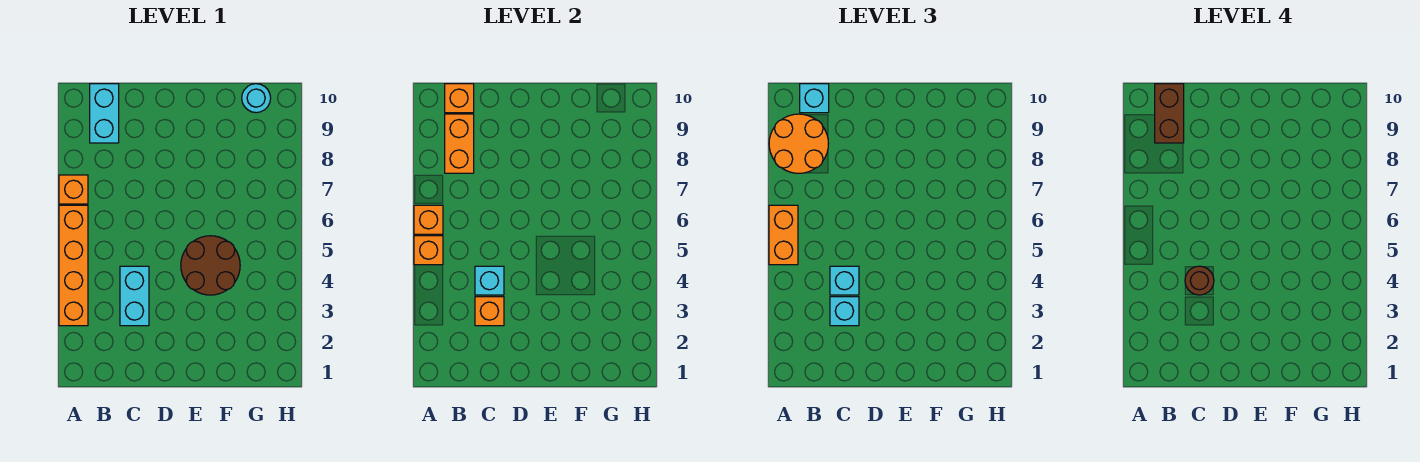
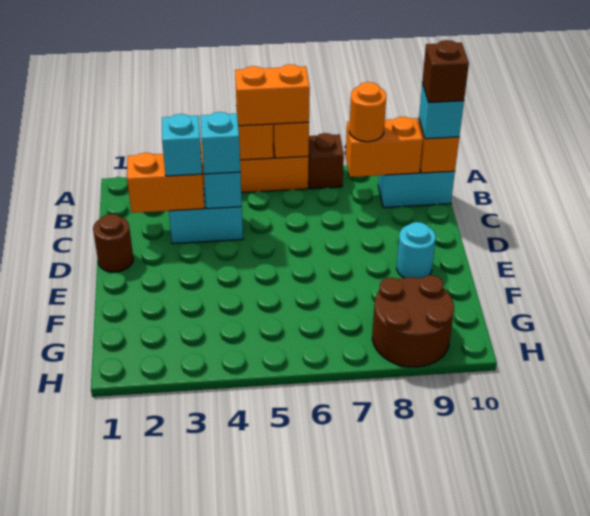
orange brick A7 level 1 -> brown brick A7 level 1
orange round brick A8:B9 level 3 -> orange round brick B8 level 3
brown brick B9:B10 level 4 -> brown brick B10 level 4
orange brick C3 level 2 -> orange brick C2:C3 level 2
brown round brick C4 level 4 -> brown round brick D1 level 1
brown round brick E4:F5 level 1 -> brown round brick G8:H9 level 1
cyan round brick G10 level 1 -> cyan round brick E9 level 1

